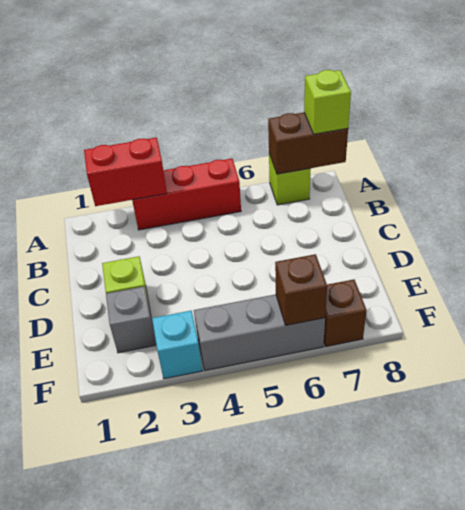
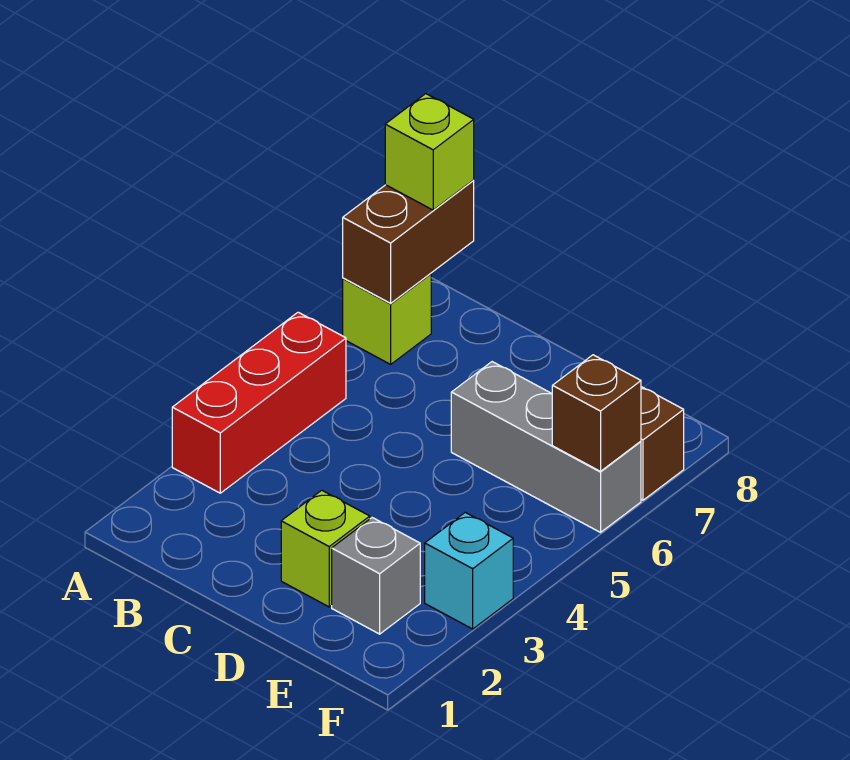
red brick A2:A3 level 2 -> none
grey brick F4:F6 level 1 -> grey brick D6:F6 level 1

